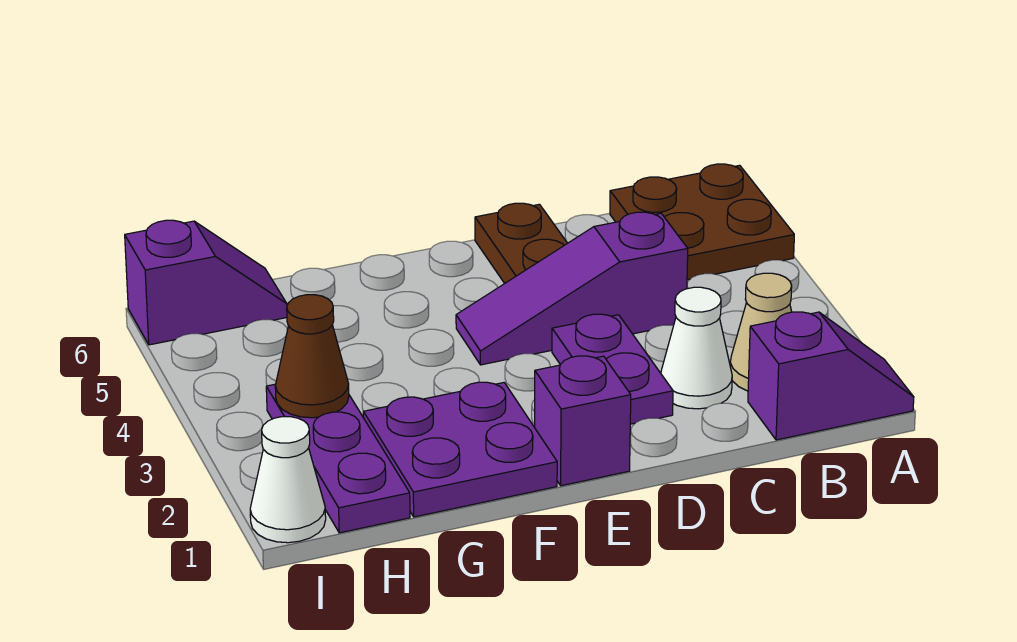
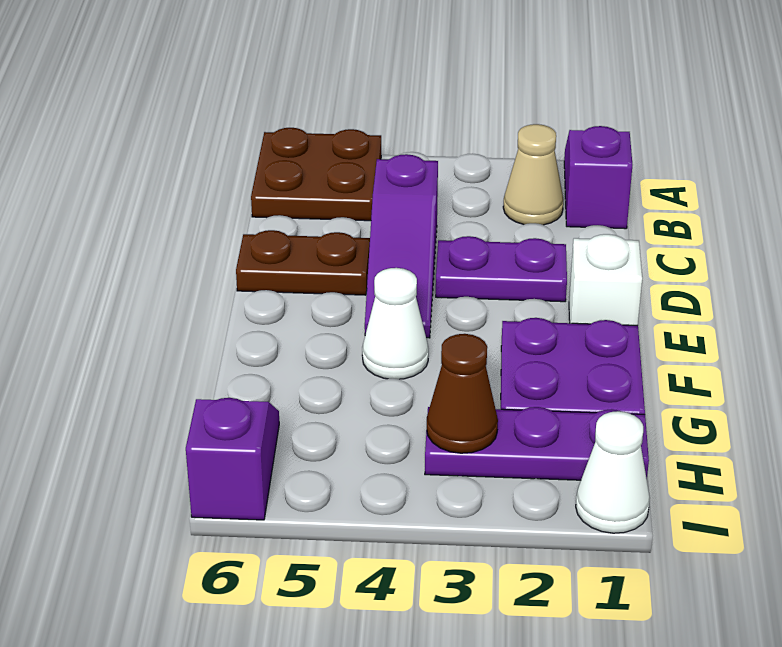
white cone C2 level 1 -> white cone F4 level 1
purple brick E1 level 1 -> white brick E1 level 1

